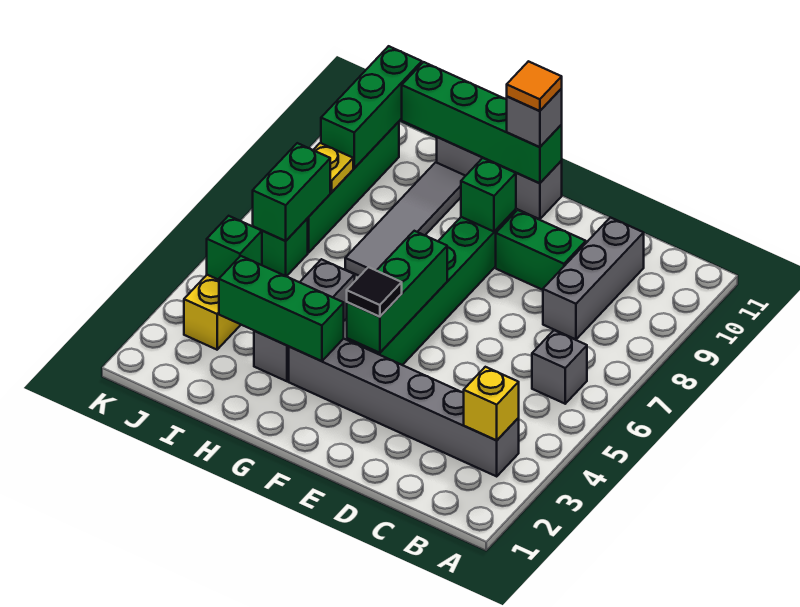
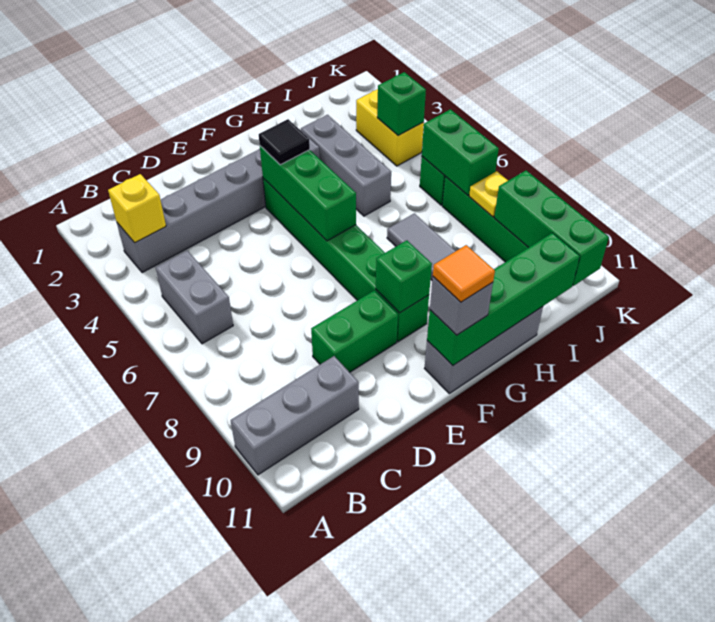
grey brick B6 level 1 -> grey brick B5:B6 level 1
grey brick C8:C10 level 1 -> grey brick A10:C10 level 1
green brick G3:I3 level 2 -> none

